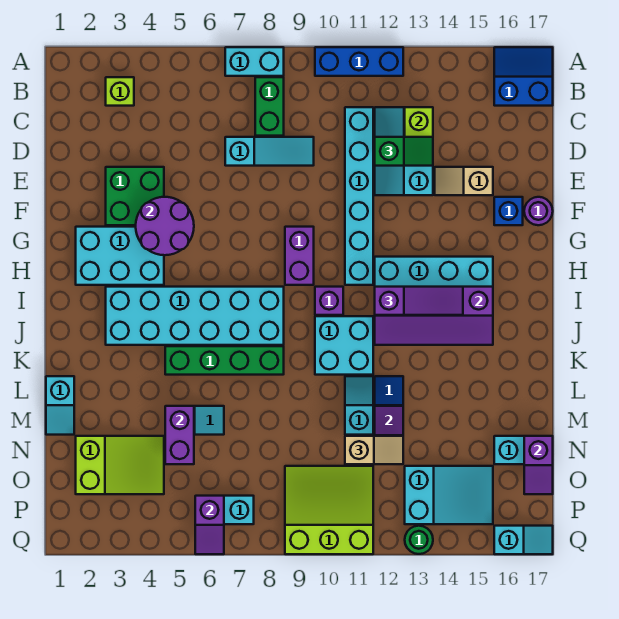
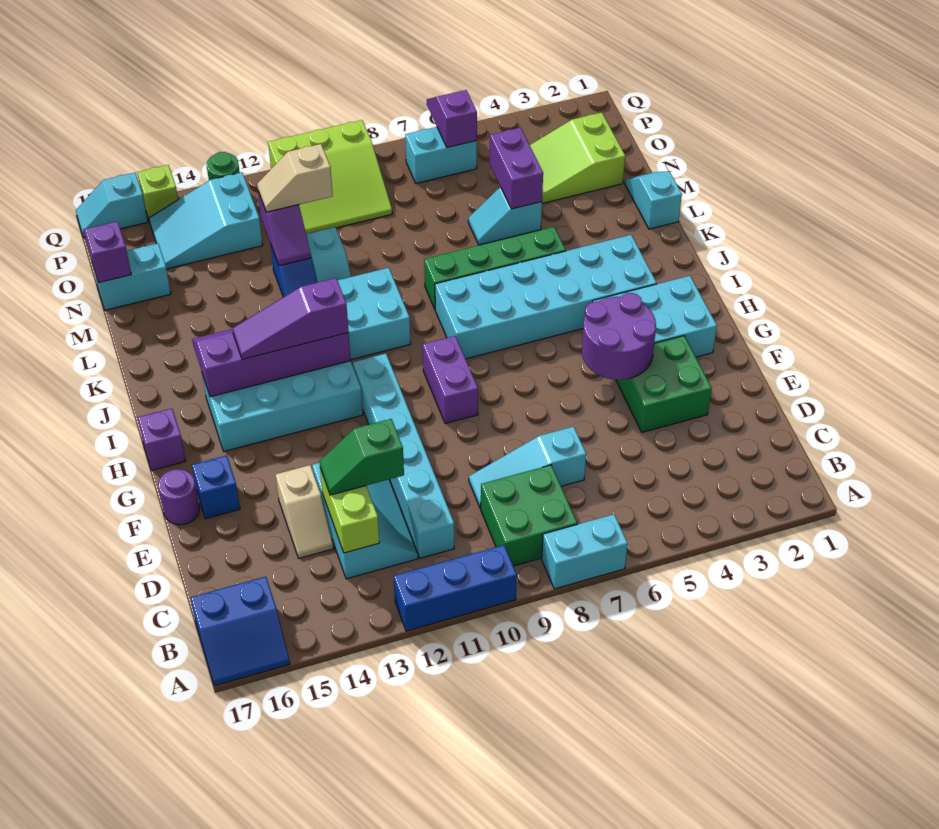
lime brick B3 level 1 -> lime brick Q15 level 1
green brick B8:C8 level 1 -> green brick B8:C9 level 1
tan slope E14:E15 level 1 top 15 -> tan slope D14:E14 level 1 top E
purple brick I10 level 1 -> purple brick H17 level 1

